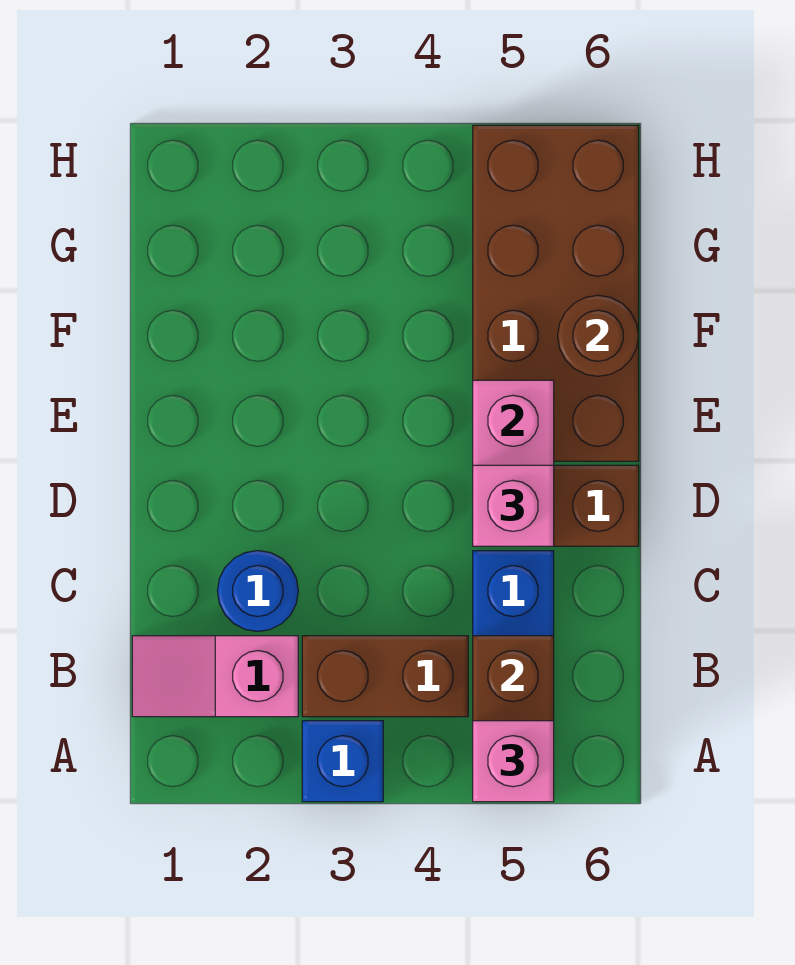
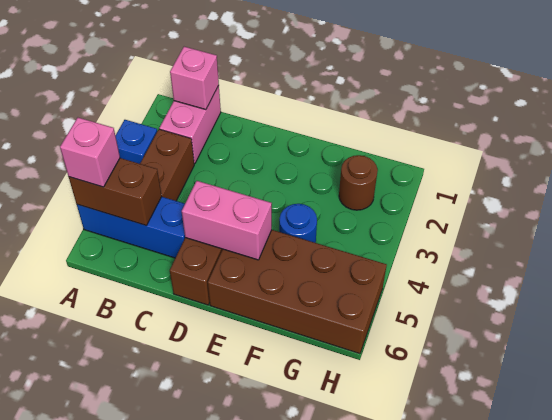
pink slope B1:B2 level 1 top 2 -> pink brick B1:B2 level 1
blue round brick C2 level 1 -> blue round brick F4 level 1
pink brick D5 level 3 -> pink brick B1 level 2
brown round brick F6 level 2 -> brown round brick G2 level 1

